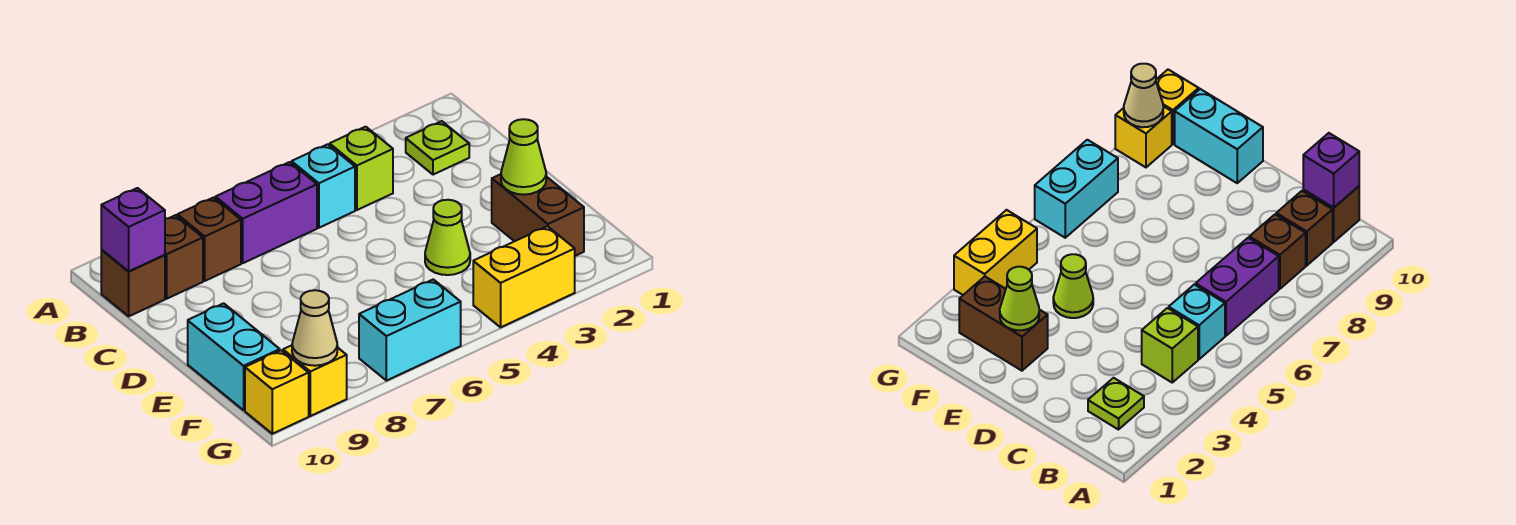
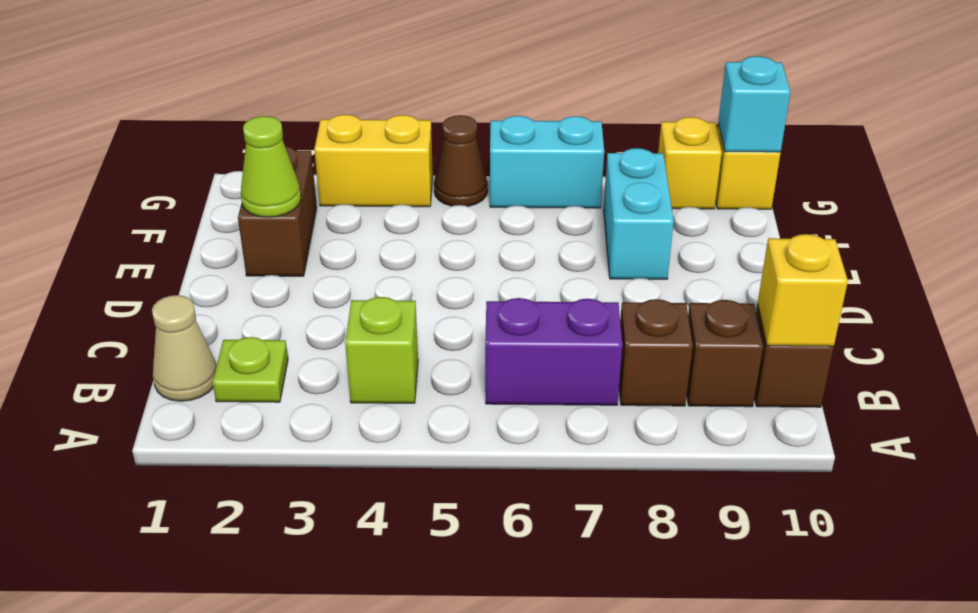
cyan brick B5 level 1 -> cyan brick G10 level 2
purple brick B10 level 2 -> yellow brick B10 level 2
lime cone E4 level 1 -> none
cyan brick E10:F10 level 1 -> cyan brick E8:F8 level 1
none -> brown cone G5 level 1
tan cone G9 level 2 -> tan cone B1 level 1

